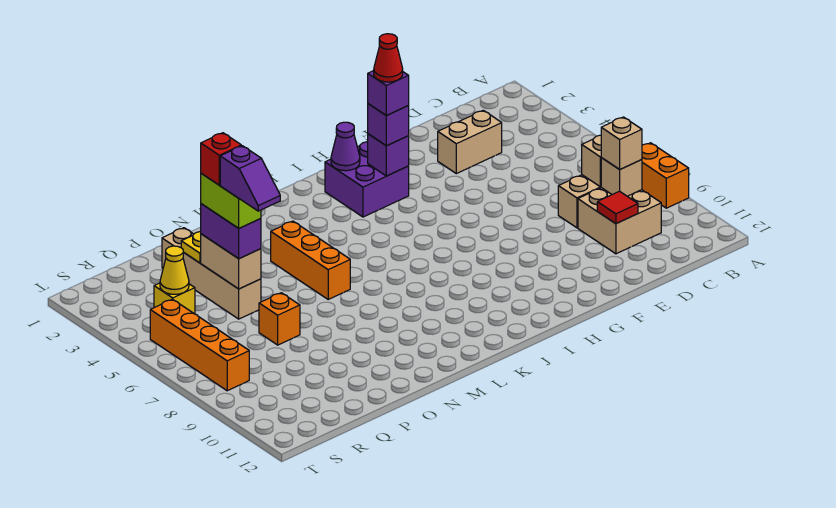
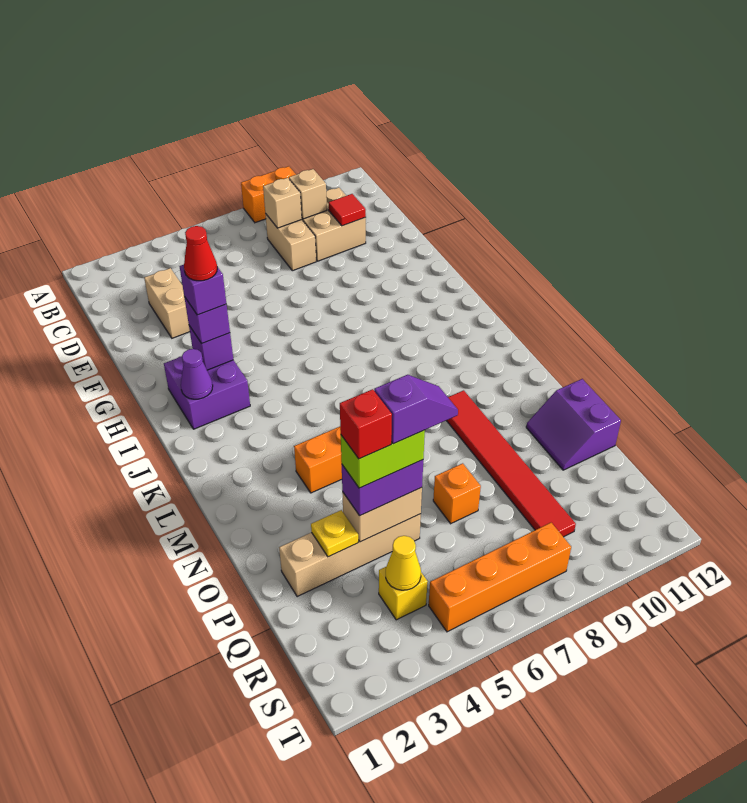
tan brick C9 level 3 -> none
none -> red tile M9:R9 level 1
none -> purple slope O11:P12 level 1 top 12

